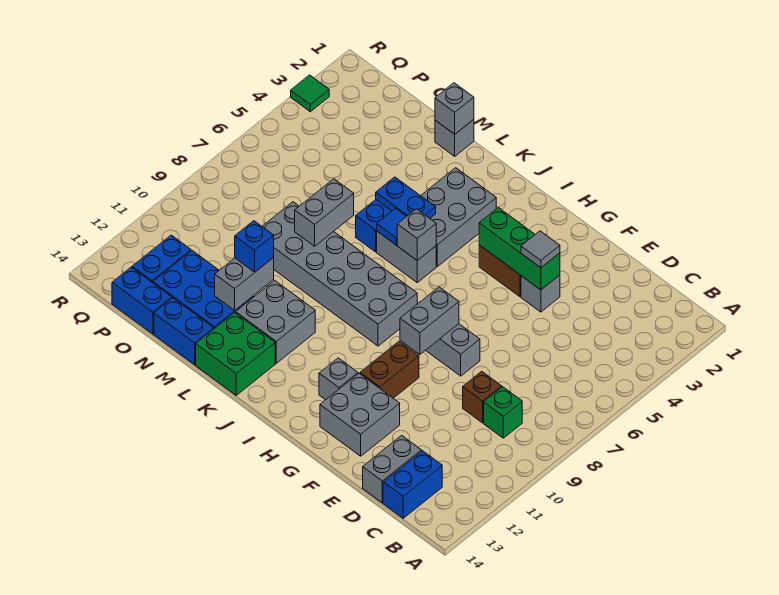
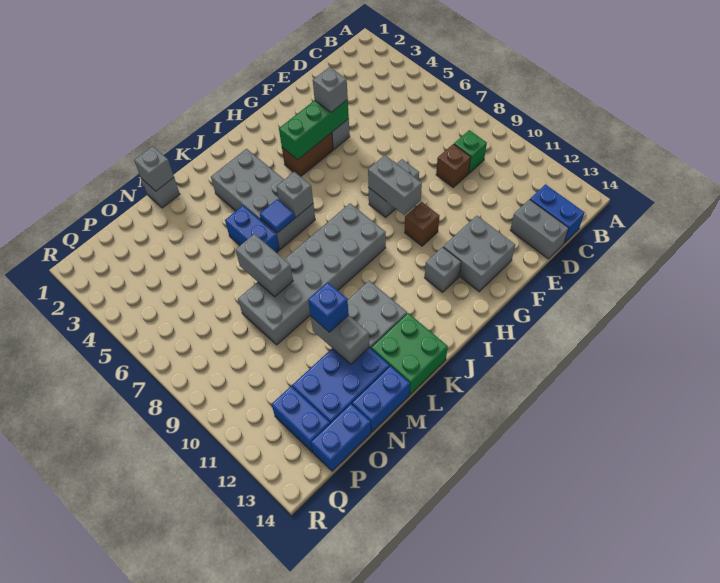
grey tile F4 level 3 -> grey brick F4 level 3
brown brick G10:G11 level 1 -> brown brick G10 level 1
blue plate K5:L5 level 2 -> none
green tile R3 level 1 -> none

